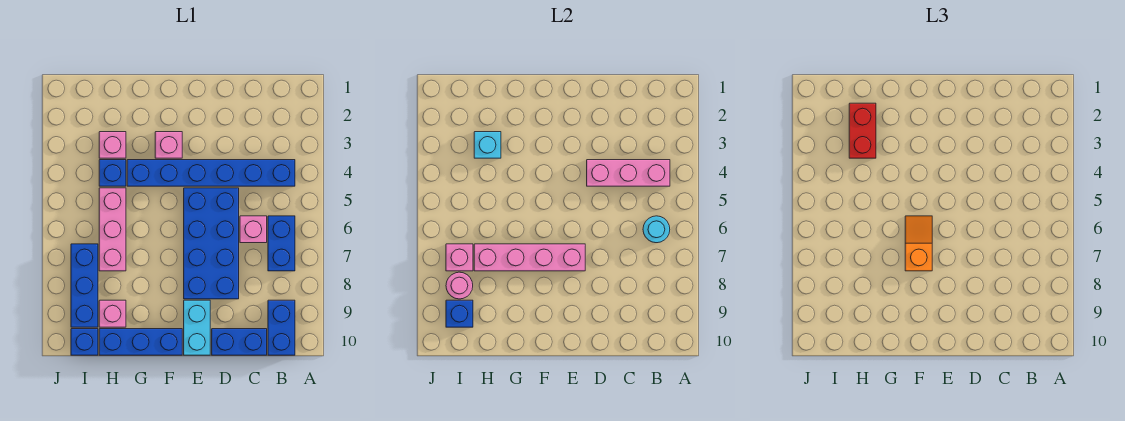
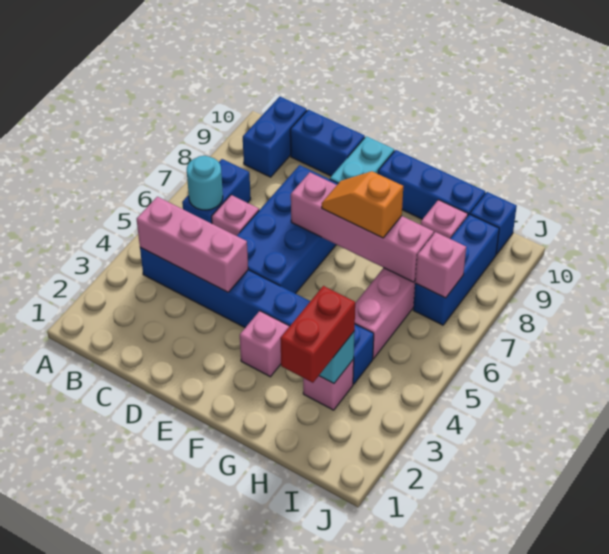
orange slope F6:F7 level 3 top 7 -> orange slope F7:G7 level 3 top G
pink round brick I8 level 2 -> none
blue brick I9 level 2 -> none

